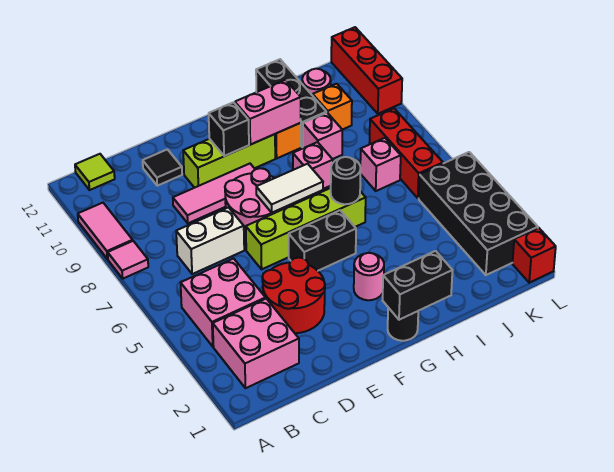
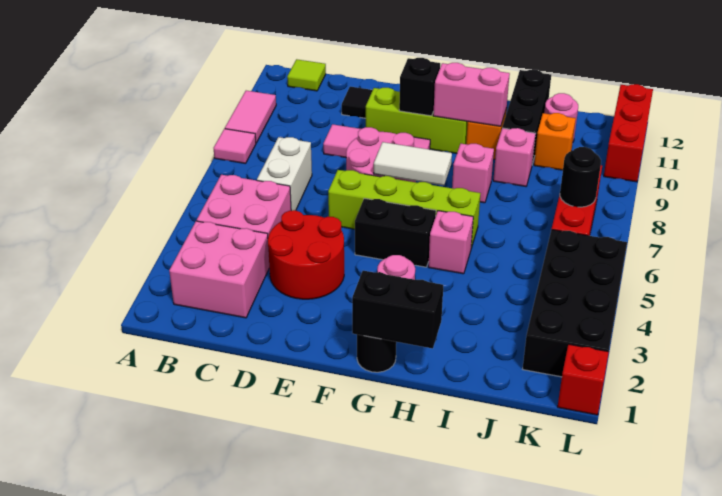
white brick C7:D7 level 1 -> white brick C6:C7 level 1
black round brick H6 level 2 -> black round brick K7 level 2
pink brick J7 level 1 -> pink brick H5 level 1

